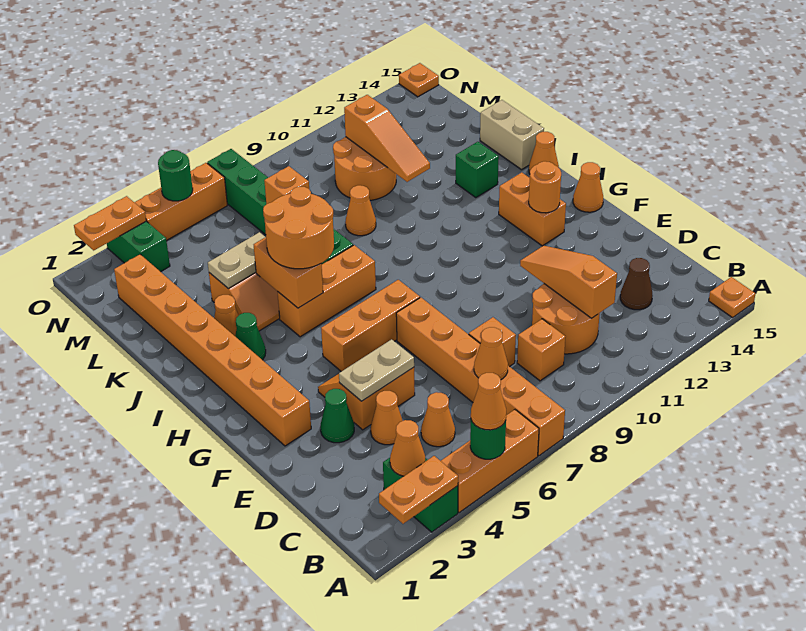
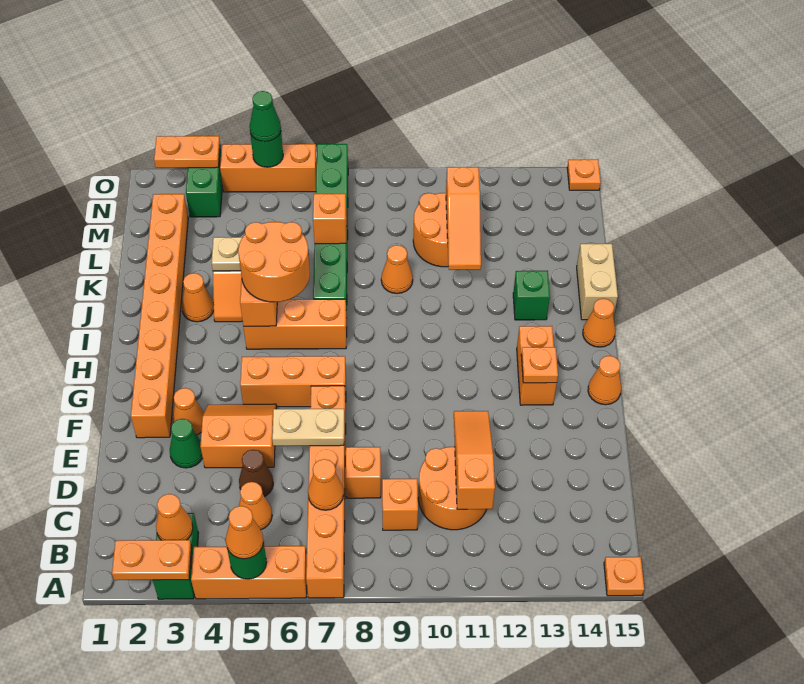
brown cone C13 level 1 -> brown cone D5 level 1
orange cone D4 level 1 -> orange cone F3 level 1
tan plate E4:E5 level 2 -> tan plate E6:E7 level 2
orange round brick G13 level 2 -> orange plate G13 level 2
green cone I3 level 1 -> green cone O5 level 3

